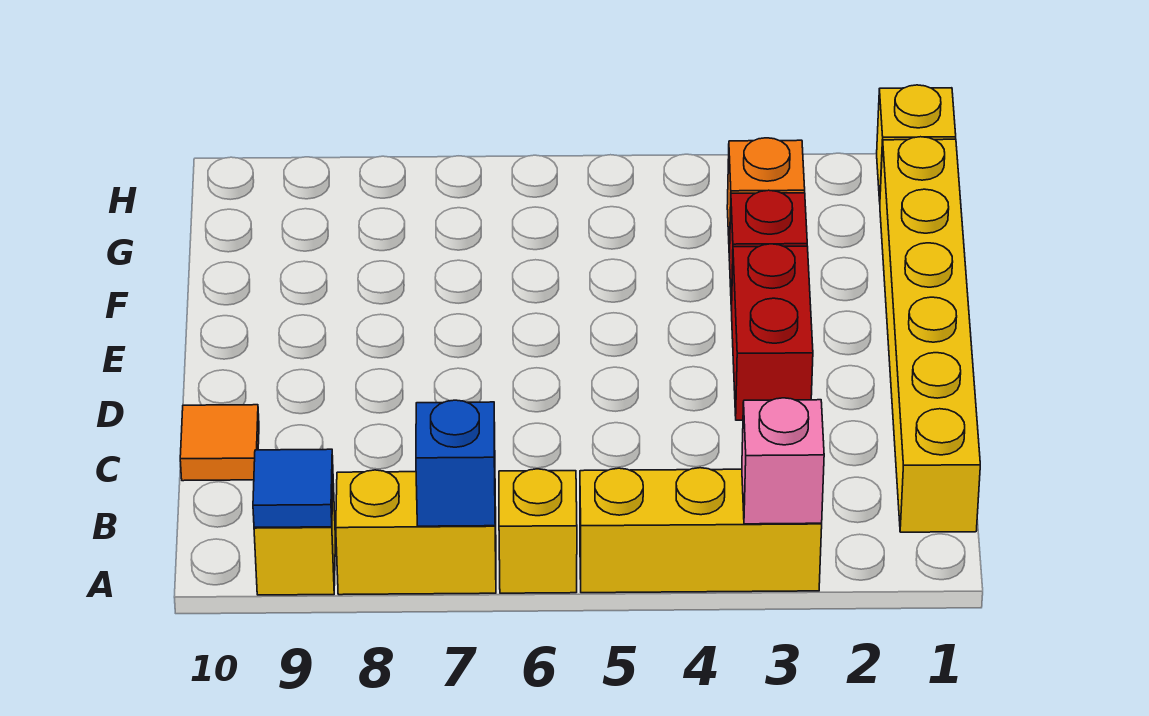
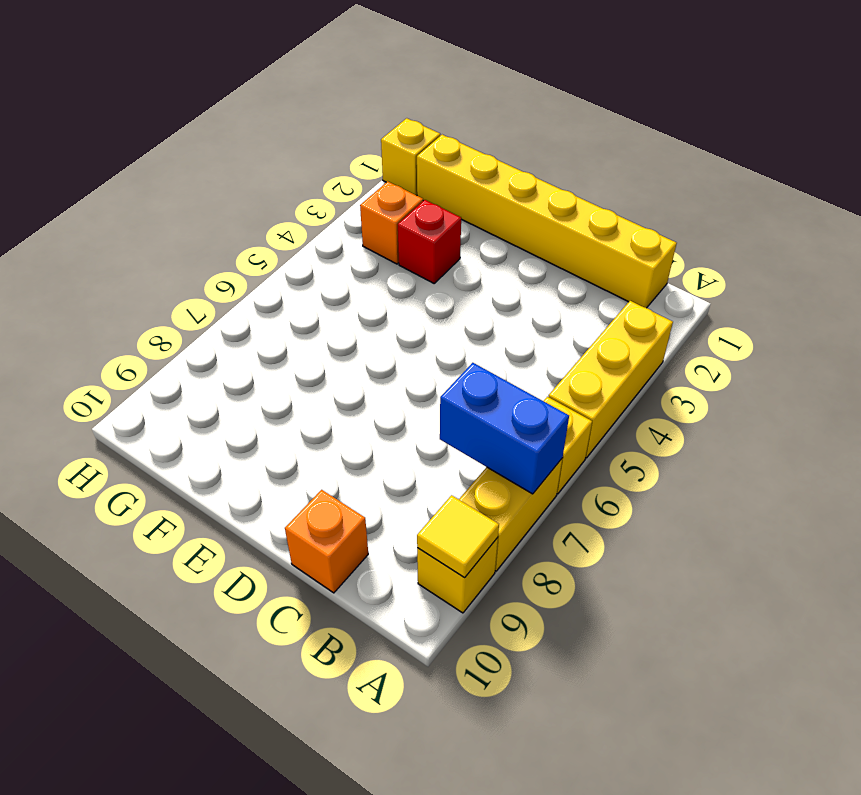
pink brick A3 level 2 -> none
blue brick A7 level 2 -> blue brick A7:B7 level 2
blue tile A9 level 2 -> yellow tile A9 level 2
orange tile C10 level 1 -> orange brick C10 level 1
red brick D3:E3 level 1 -> none

